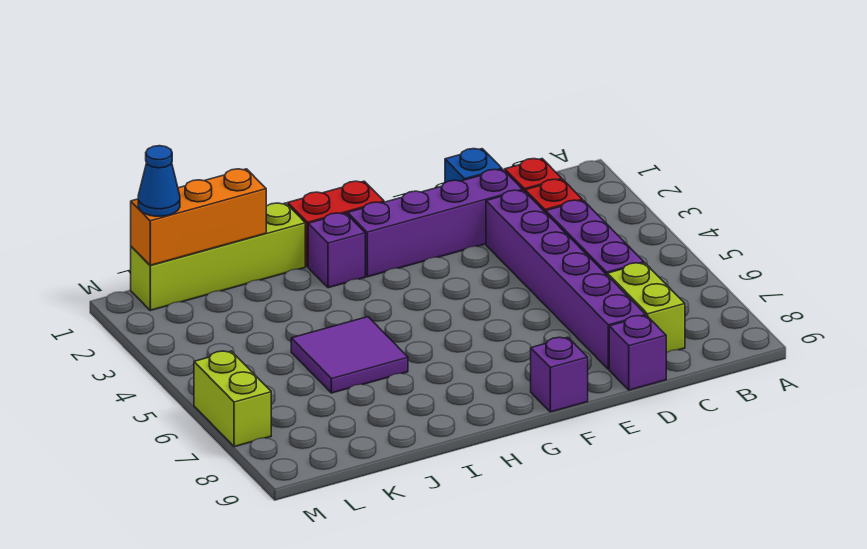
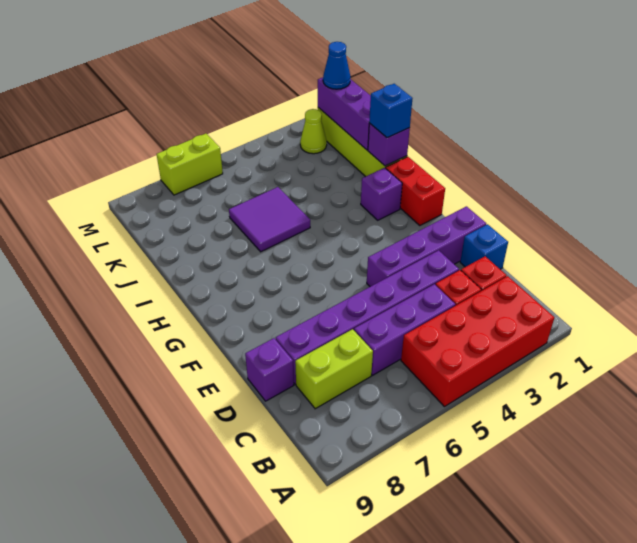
none -> red brick A2:B5 level 1
purple brick D2:G2 level 1 -> purple brick E1:E4 level 1
purple brick F9 level 1 -> purple brick I1 level 2
none -> blue brick I1 level 3
orange brick J1:L1 level 2 -> purple brick J1:L1 level 2
none -> lime cone L2 level 1

